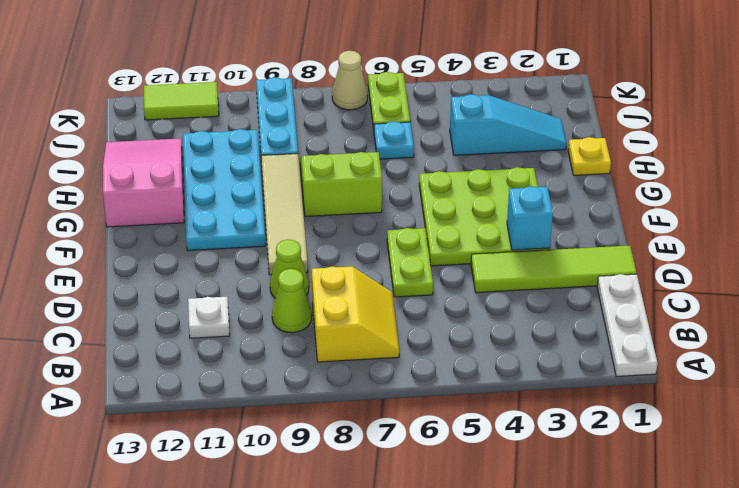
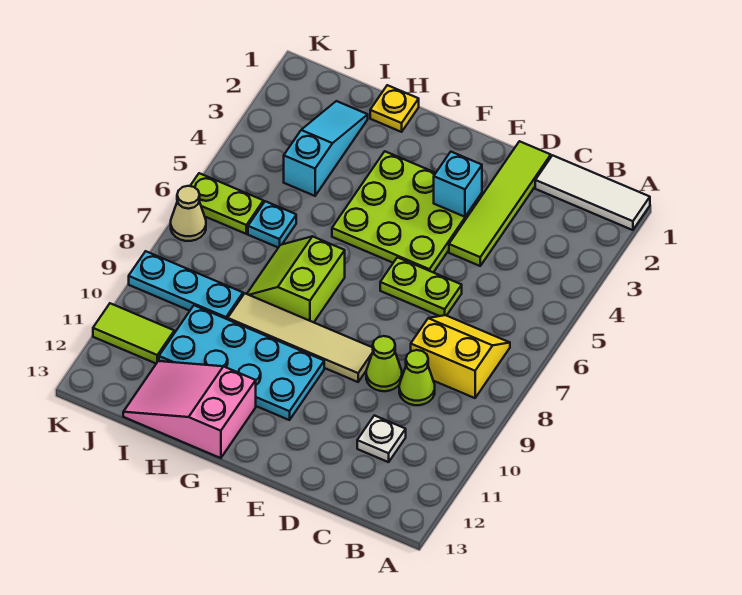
white plate A1:C1 level 1 -> white tile A1:C1 level 1
lime tile K11:K12 level 1 -> lime tile J11:K11 level 1

